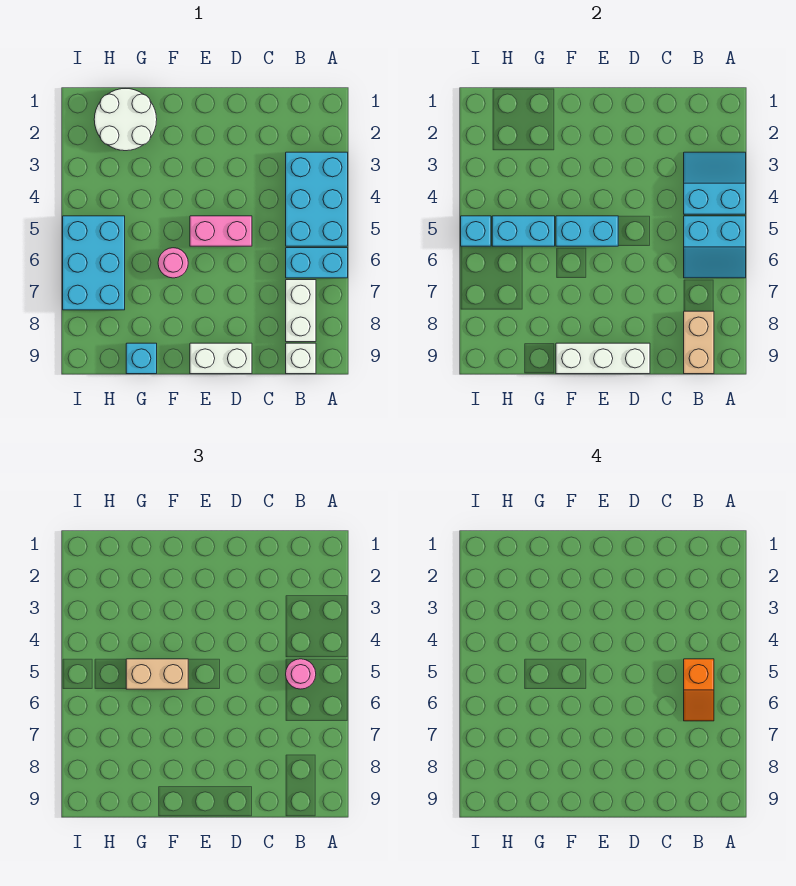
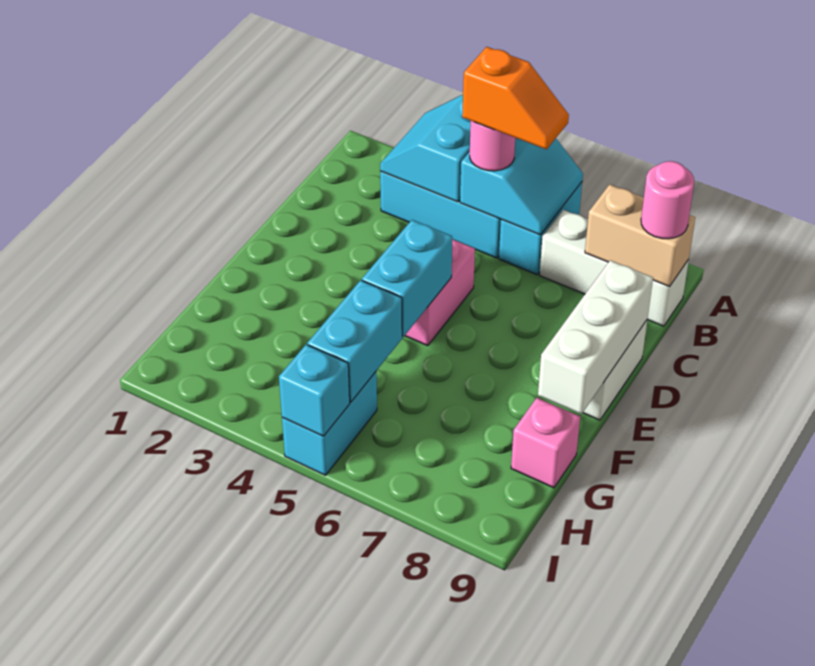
tan brick F5:G5 level 3 -> none
pink round brick F6 level 1 -> pink round brick B9 level 3
white round brick G1:H2 level 1 -> none
cyan brick G9 level 1 -> pink brick G9 level 1
cyan brick H5:I7 level 1 -> cyan brick H5:I5 level 1

